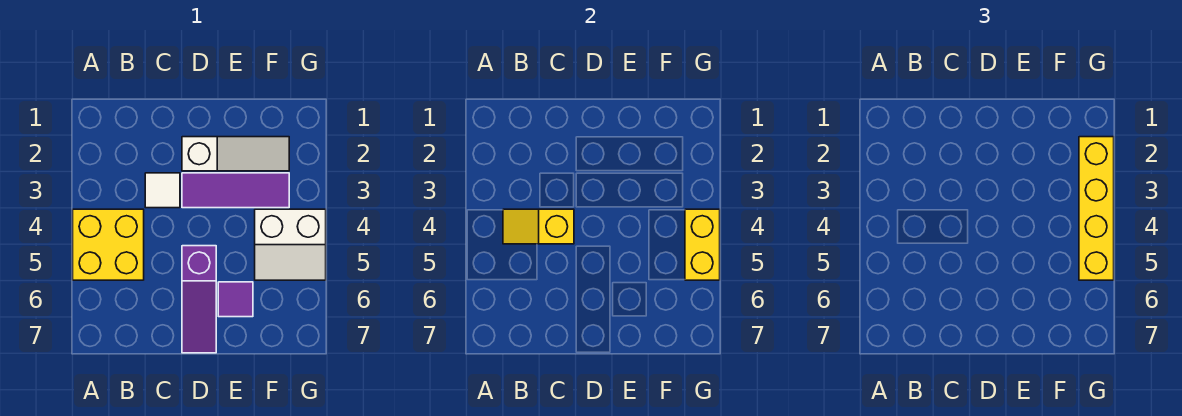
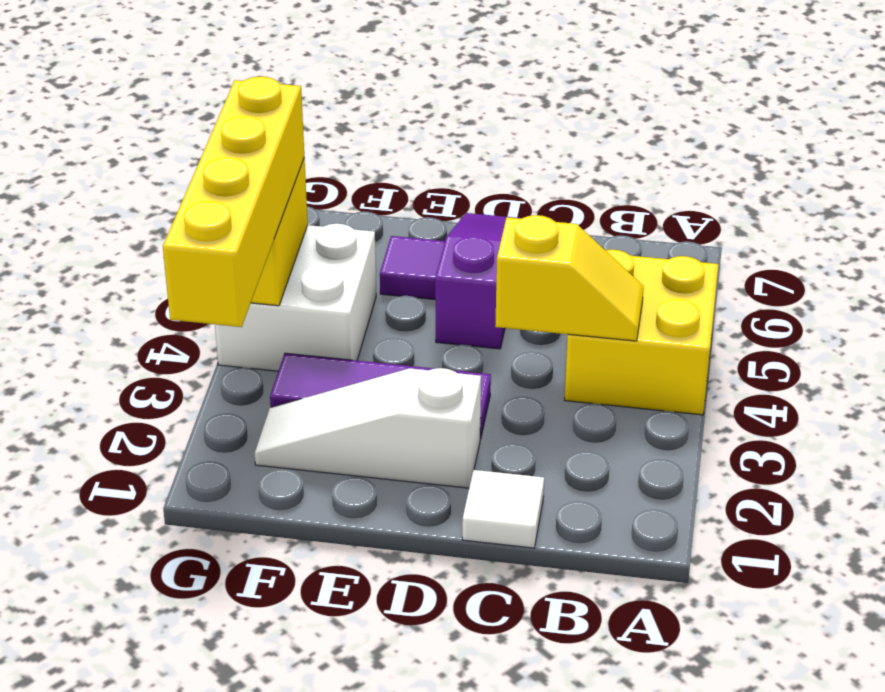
white tile C3 level 1 -> white tile C1 level 1
white slope F4:G5 level 1 top 4 -> white brick F4:G5 level 1

